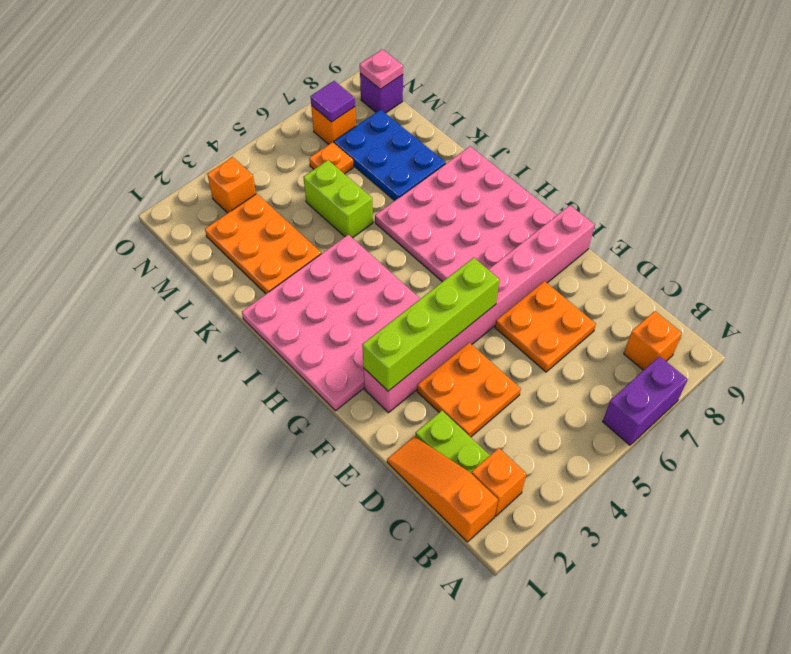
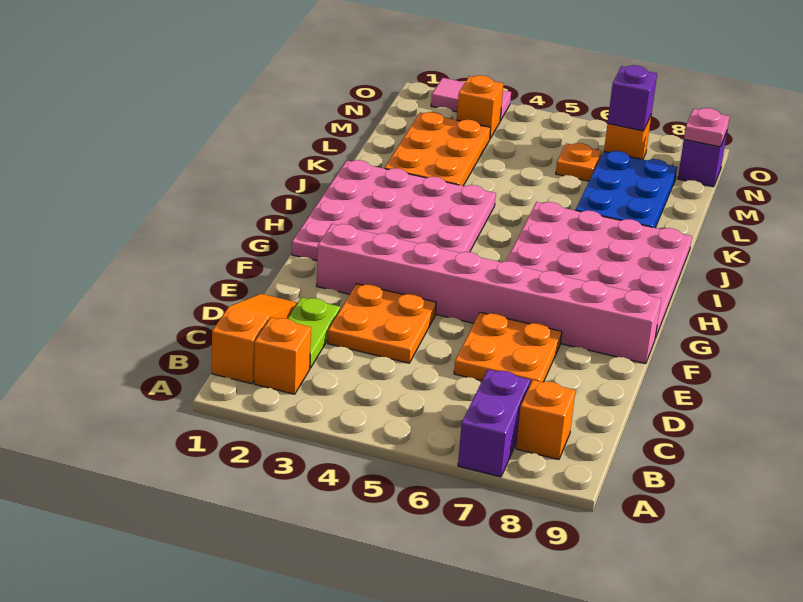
purple brick A6:A7 level 1 -> purple brick A7:B7 level 1
lime brick F2:F5 level 2 -> none
lime brick K5:L5 level 1 -> none
purple tile N7 level 2 -> purple brick N7 level 2
none -> pink tile O2:O3 level 1

